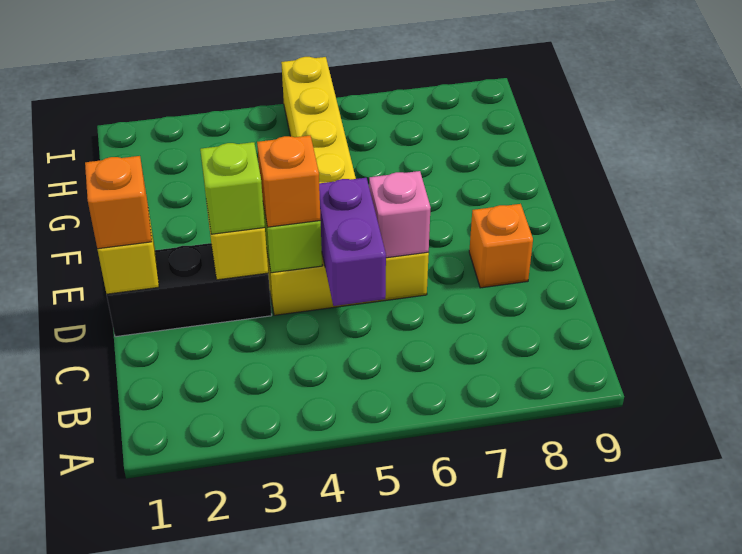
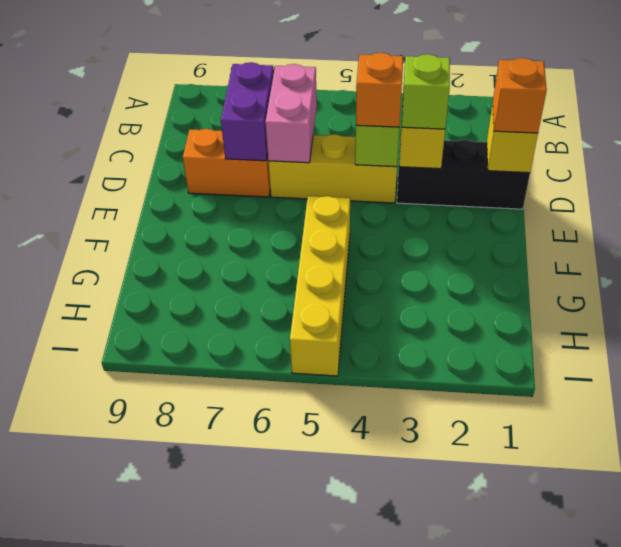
purple brick C5:D5 level 2 -> purple brick C7:D7 level 2
pink brick D6 level 2 -> pink brick C6:D6 level 2
orange brick D8 level 1 -> orange brick D7:D8 level 1

